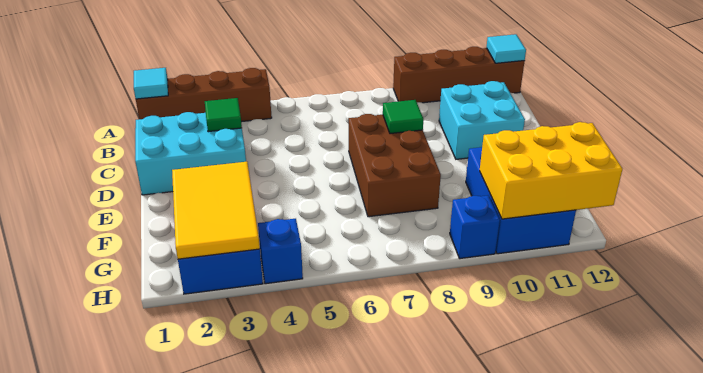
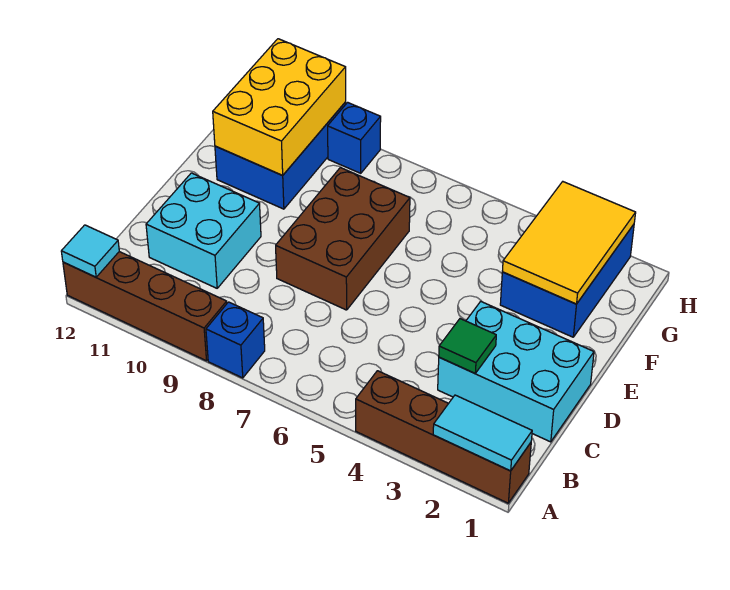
cyan tile A1 level 2 -> cyan tile A1:A2 level 2
green tile D8 level 2 -> none
yellow brick G10:H12 level 2 -> yellow brick F10:H11 level 2
blue brick H4 level 1 -> blue brick A8 level 1

